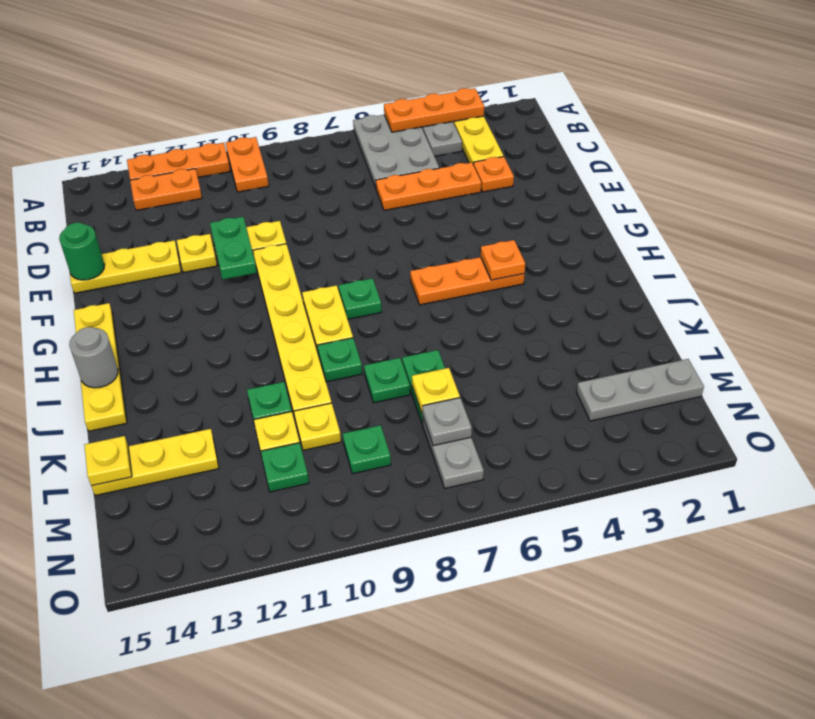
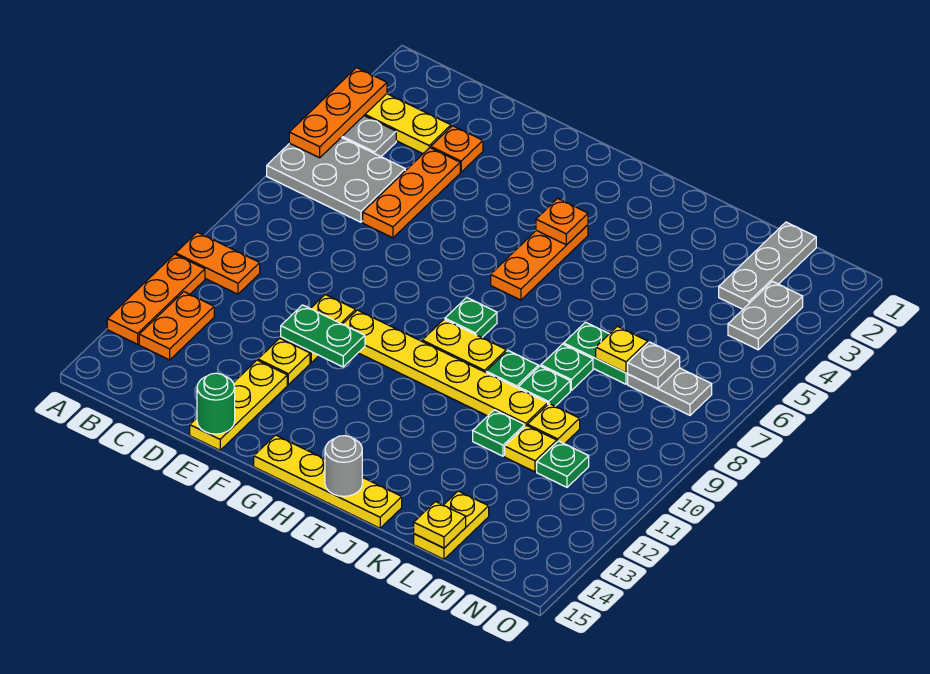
yellow plate L13:L15 level 1 -> yellow plate L14:L15 level 1
green plate M9 level 1 -> green plate K9 level 1
none -> grey plate N3:N4 level 1

